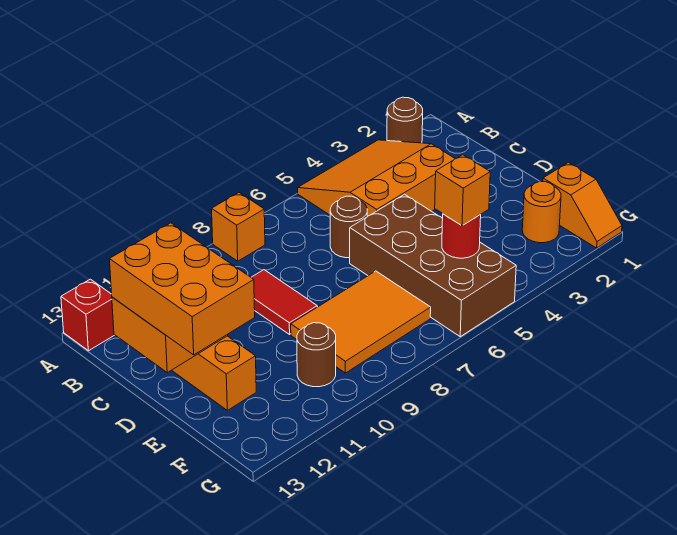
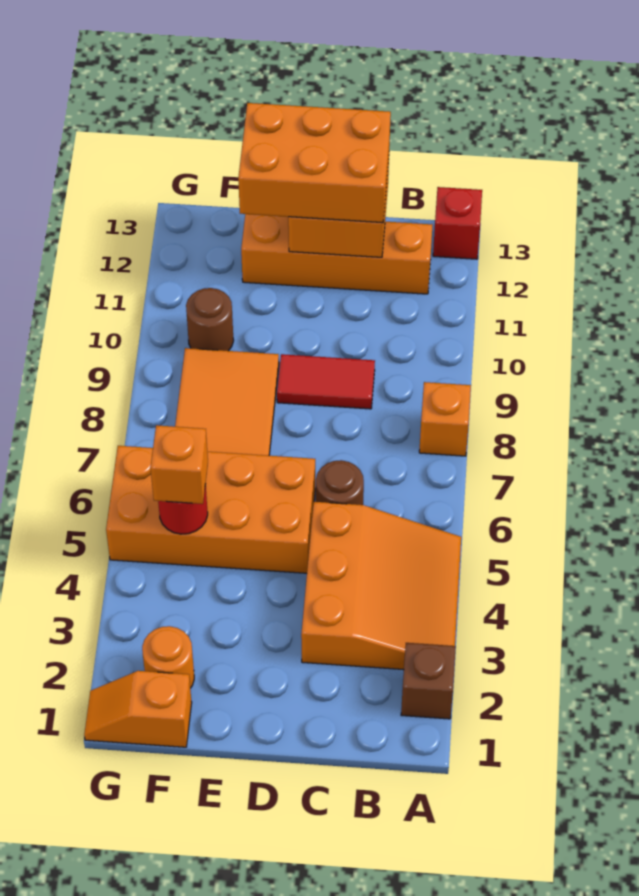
brown round brick A2 level 1 -> brown brick A2 level 1
brown brick D5:G6 level 1 -> orange brick D5:G6 level 1

